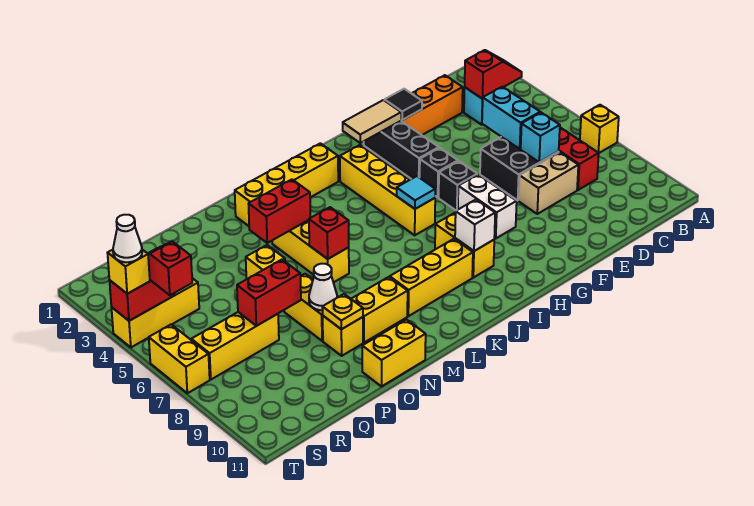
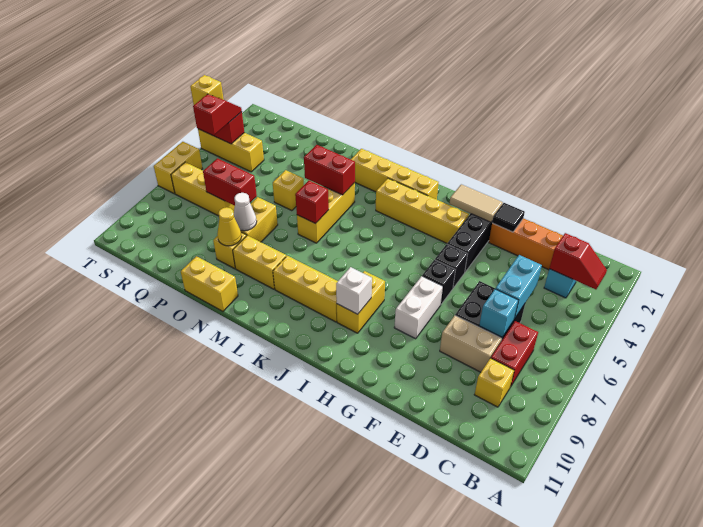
yellow brick A7 level 1 -> yellow brick C9 level 1
yellow brick I3:I6 level 1 -> yellow brick H3:K3 level 1
cyan tile I6 level 2 -> none
yellow plate O9 level 2 -> yellow cone O9 level 2
white cone T4 level 4 -> none

